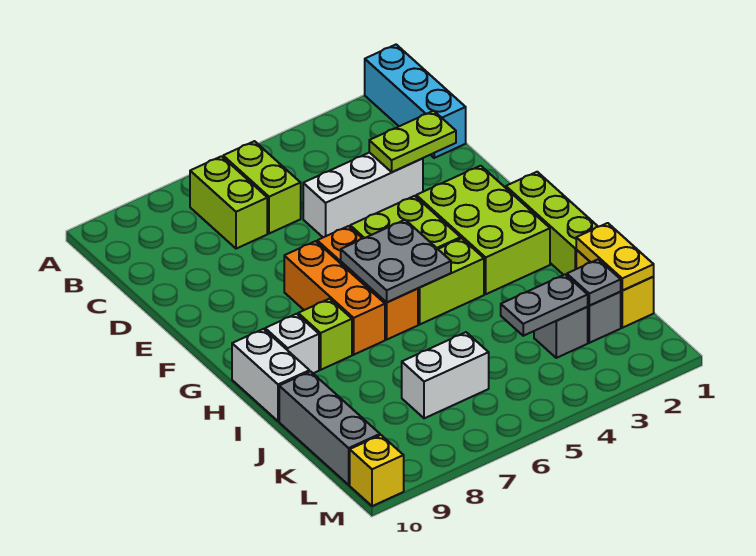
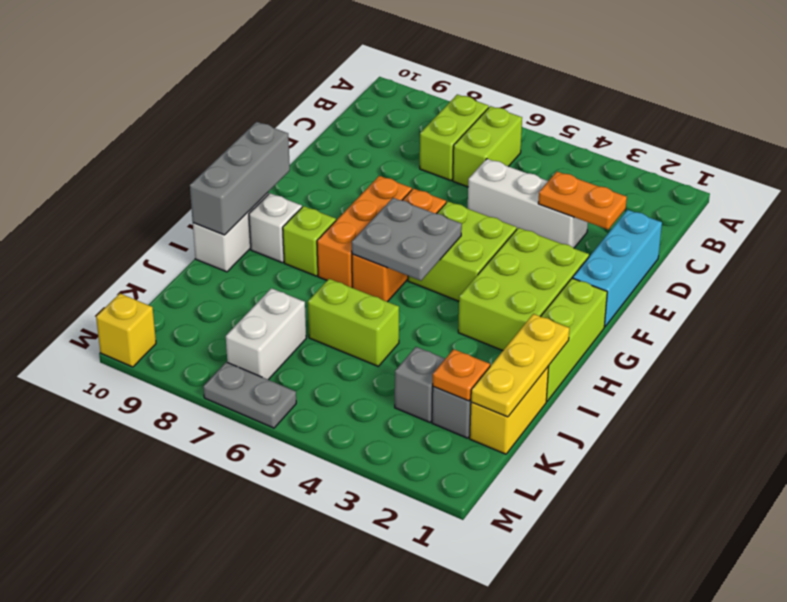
cyan brick A1:C1 level 1 -> cyan brick D1:F1 level 1
lime plate D2:D3 level 2 -> orange plate D2:D3 level 2
lime brick H4:H5 level 1 -> lime brick J5:J6 level 1
yellow plate J1:K1 level 2 -> yellow plate I1:K1 level 2
grey brick J10:L10 level 1 -> grey brick G10:I10 level 2
grey plate K2 level 2 -> orange plate K2 level 2
grey plate K3:K4 level 2 -> grey plate M6:M7 level 1
white brick K6:K7 level 1 -> white brick K7:L7 level 1

